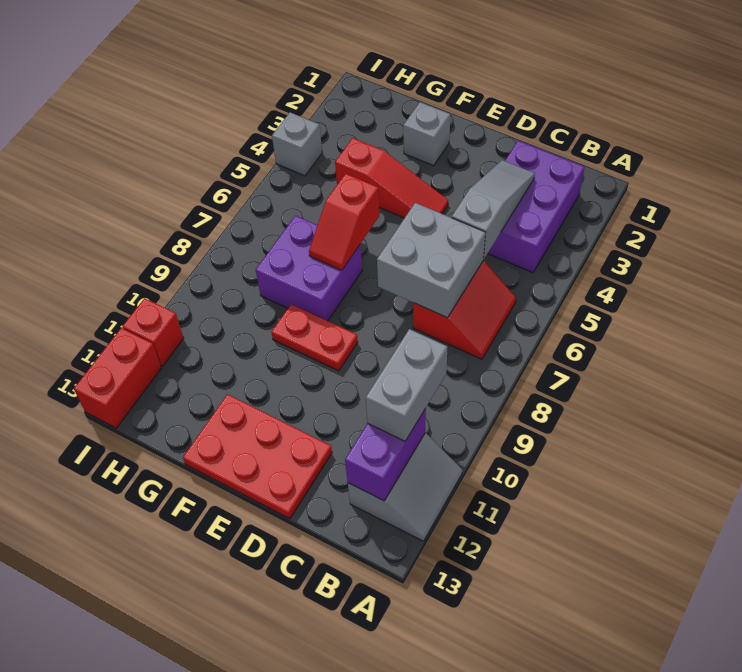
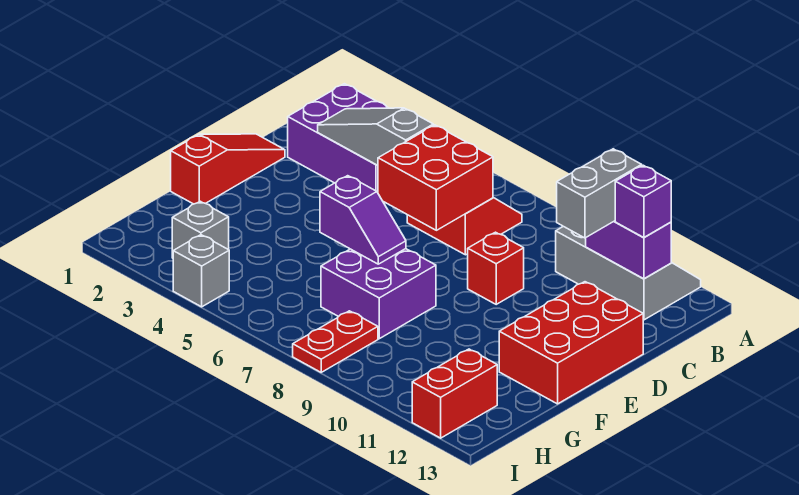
grey slope A11:B12 level 1 top B -> grey slope A10:B12 level 1 top B
grey brick B10:B11 level 3 -> grey brick B11:C11 level 3
none -> purple brick B12 level 3
grey brick C6:D7 level 2 -> red brick C6:D7 level 2
red plate D12:F13 level 1 -> red brick D12:F13 level 1
red slope E4:G4 level 1 top G -> red slope D1:F1 level 1 top F
red plate E9:F9 level 1 -> red plate H8:I8 level 1
grey brick F2 level 1 -> grey brick H3 level 1
red slope F6:F7 level 2 top 6 -> purple slope F6:F7 level 2 top 6
red brick I11 level 1 -> red brick D9 level 1
red brick I12:I13 level 1 -> red brick H12:I12 level 1

